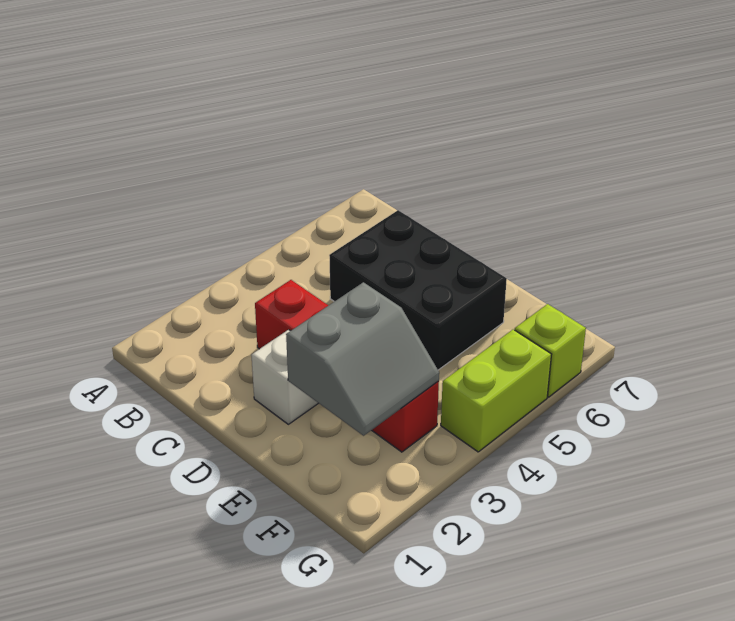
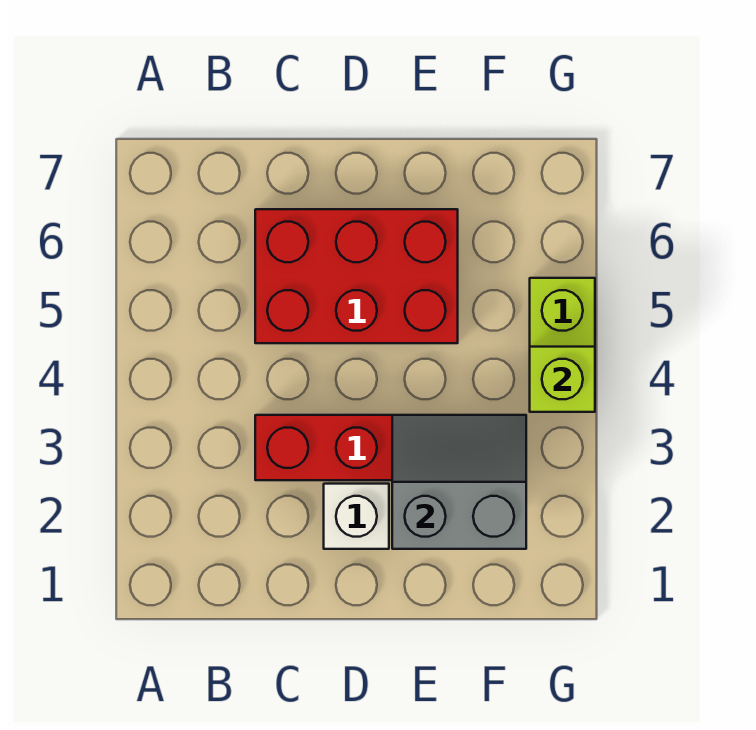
black brick C5:E6 level 1 -> red brick C5:E6 level 1
grey slope E2:F3 level 2 top E -> grey slope E2:F3 level 2 top 2
lime brick G6 level 1 -> lime brick G4 level 2

